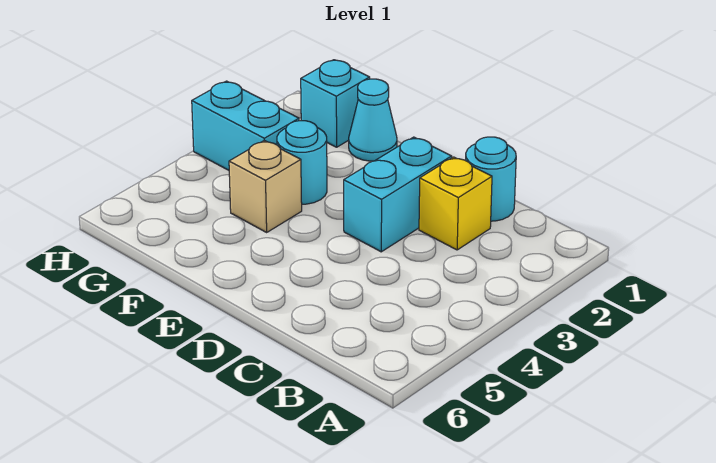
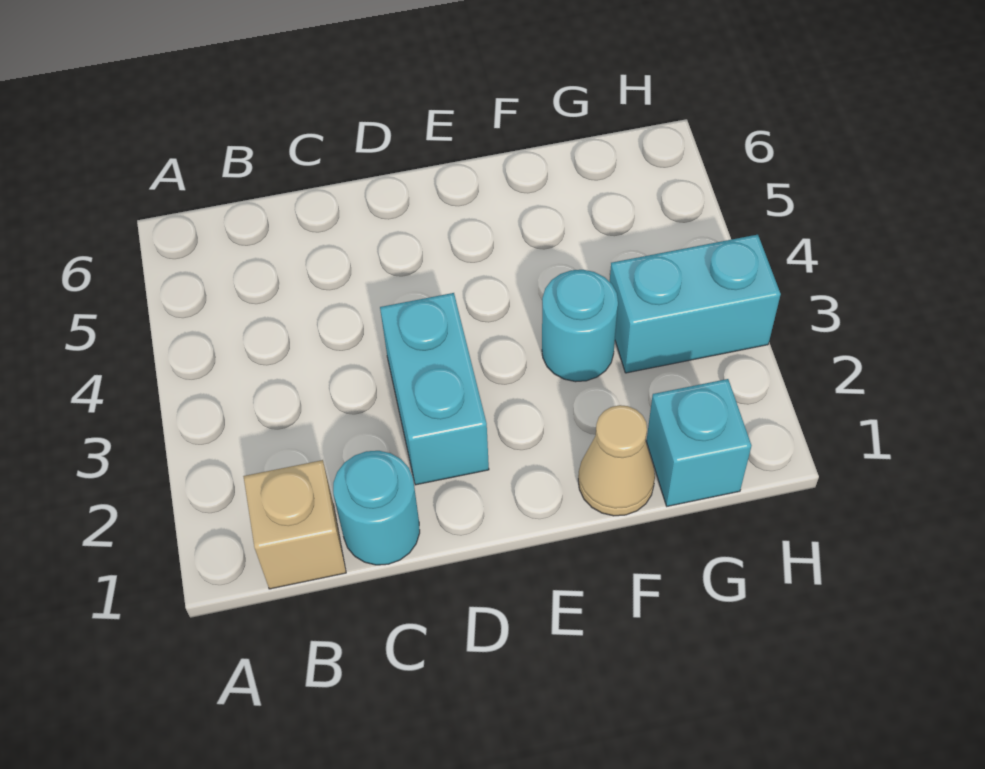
yellow brick C2 level 1 -> none
cyan cone F1 level 1 -> tan cone F1 level 1
tan brick F4 level 1 -> tan brick B1 level 1

